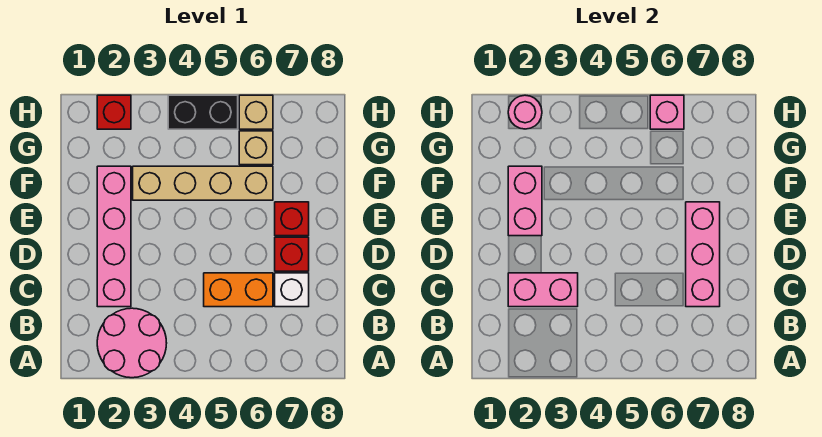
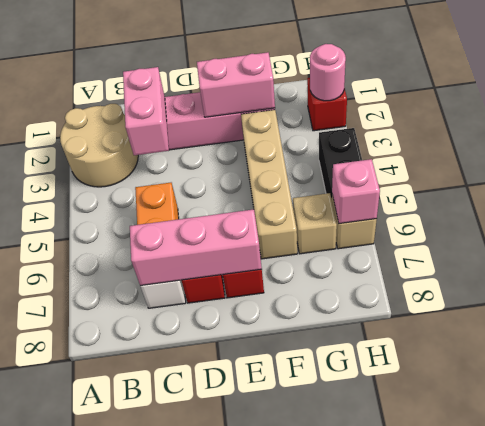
pink round brick A2:B3 level 1 -> tan round brick A2:B3 level 1

